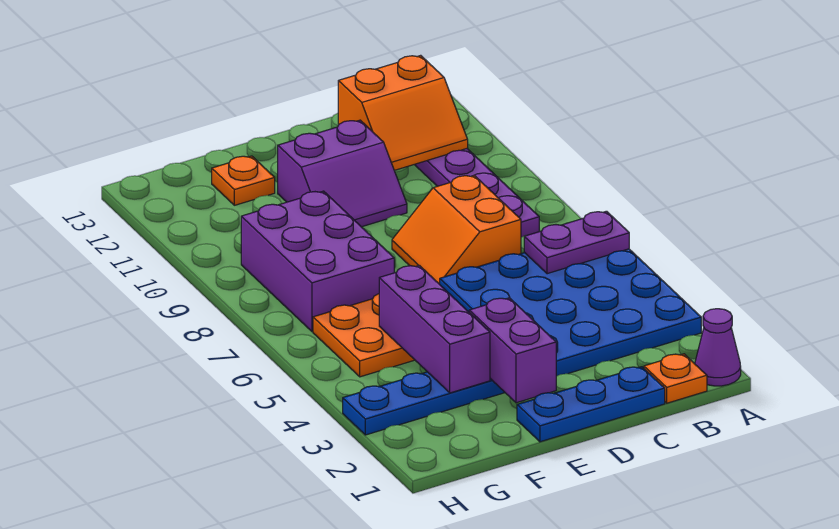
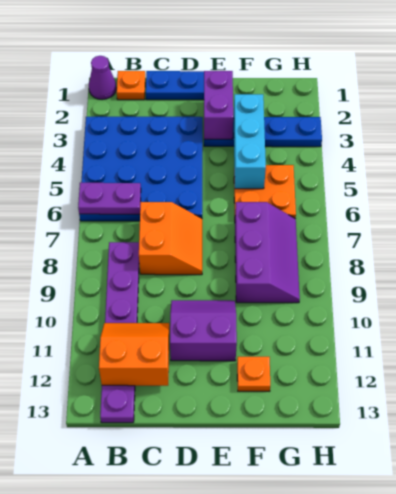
purple brick F3:F5 level 2 -> cyan brick F3:F5 level 2
purple brick F7:G9 level 1 -> purple slope F7:G9 level 1 top F

